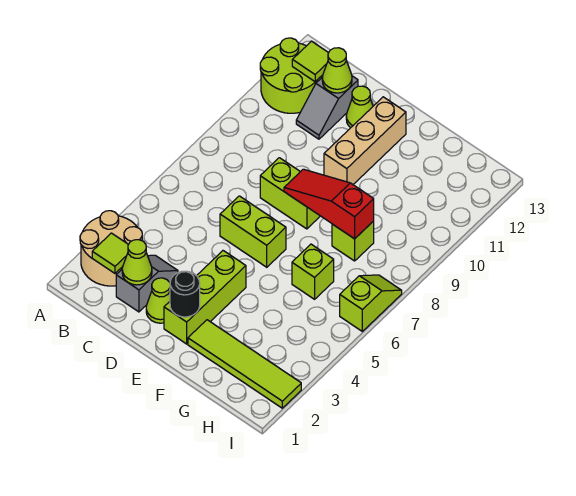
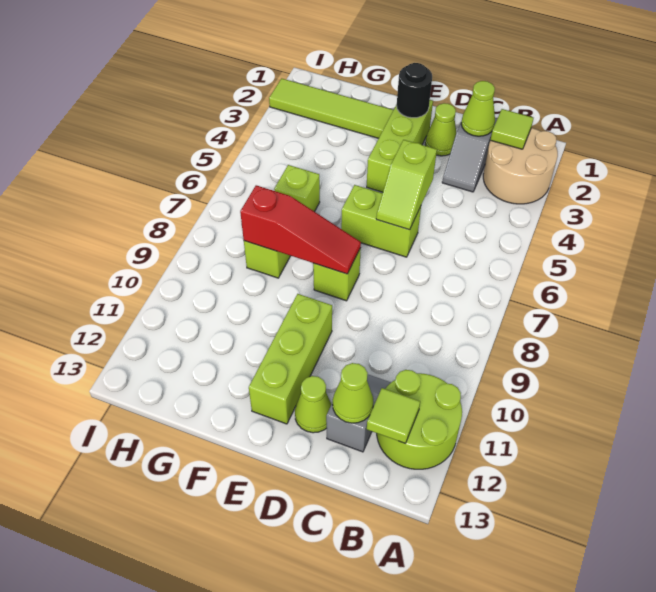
lime brick D8:E8 level 1 -> lime brick E8 level 1
tan brick E10:E12 level 1 -> lime brick E10:E12 level 1
lime slope I6:I7 level 1 top 6 -> lime slope D5:D6 level 2 top 5

